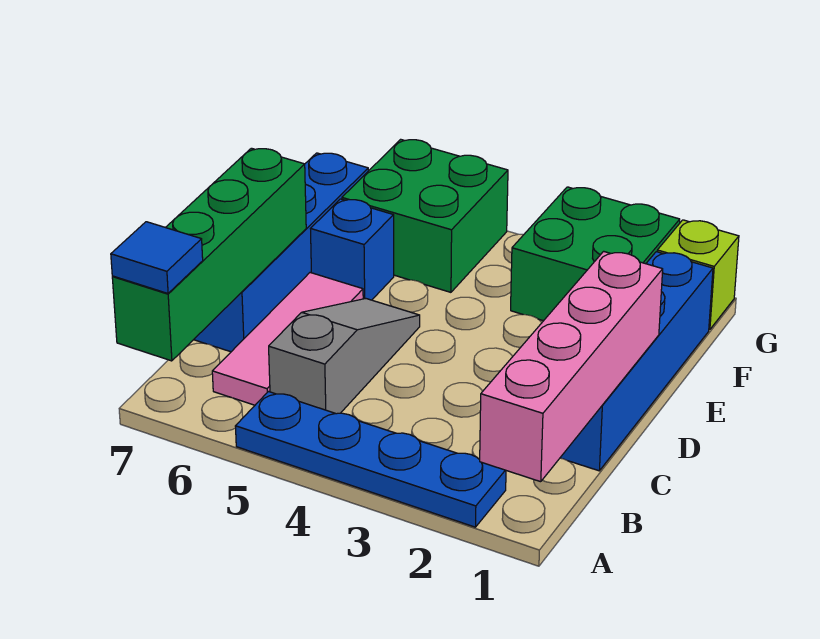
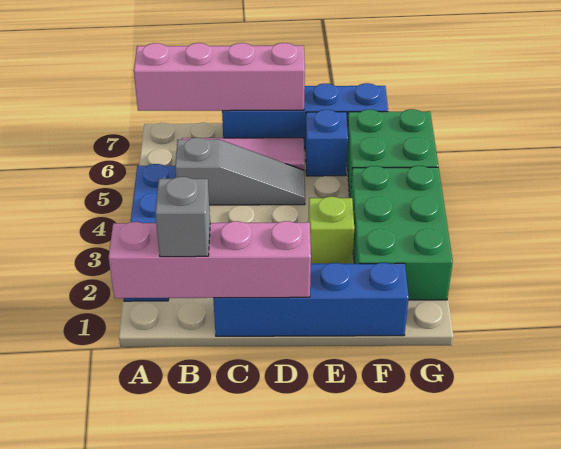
green brick A7:D7 level 2 -> pink brick A7:D7 level 2
blue tile A7 level 3 -> none
none -> grey brick B1 level 3
green brick F2:G3 level 1 -> green brick F2:G4 level 1
lime brick G1 level 1 -> lime brick E3 level 1

